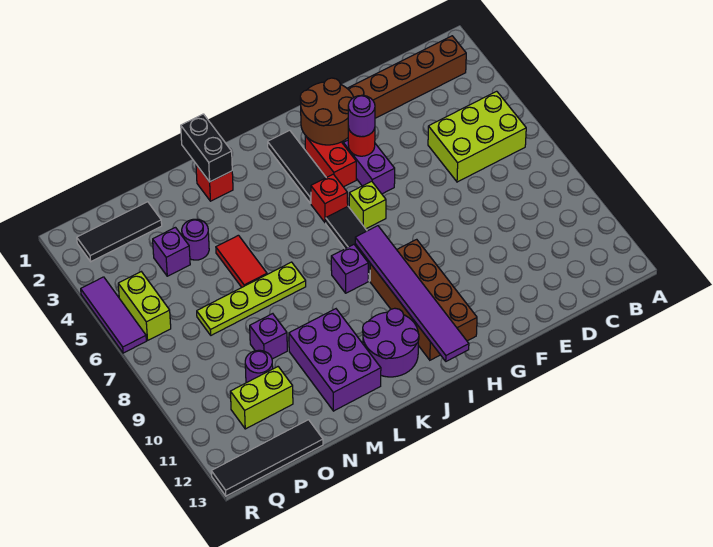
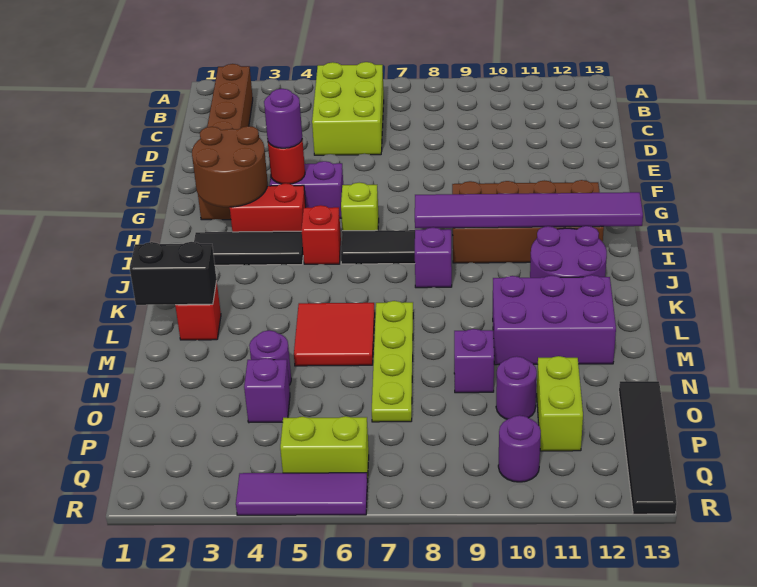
red tile M5:M6 level 1 -> red tile L5:M6 level 1
black tile O2:Q2 level 1 -> none
none -> purple round brick Q10 level 1

